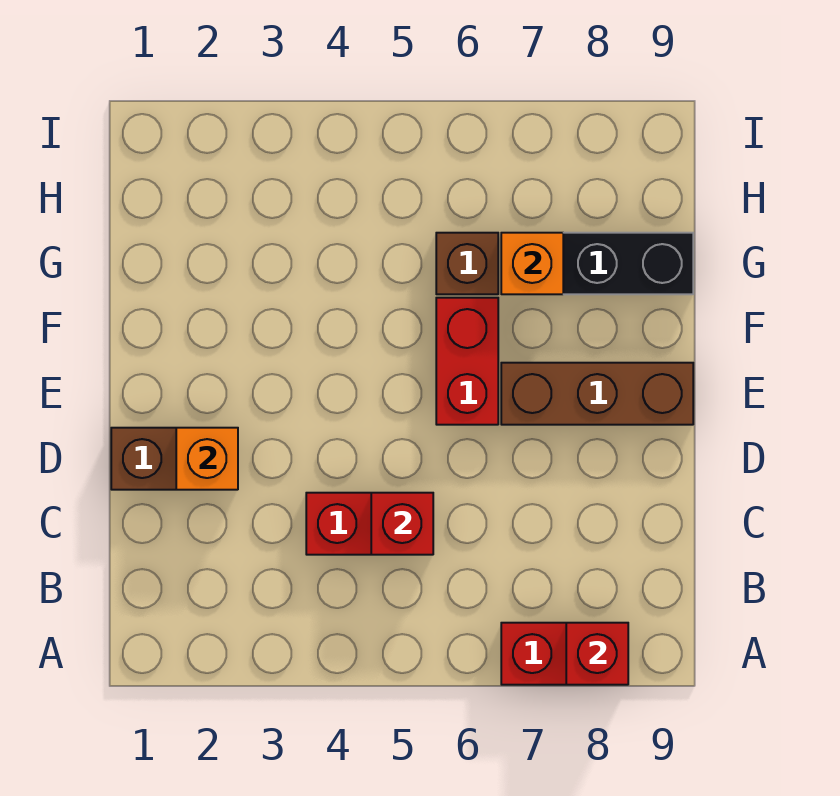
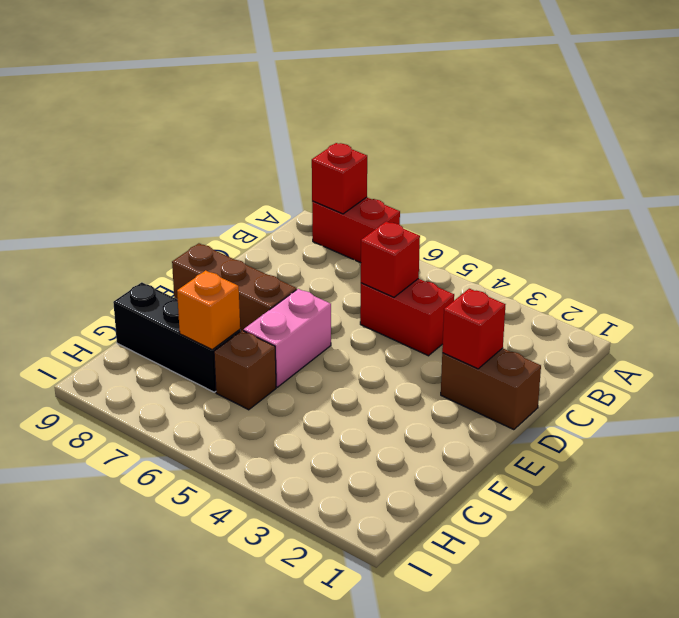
orange brick D2 level 2 -> red brick D2 level 2
red brick E6:F6 level 1 -> pink brick E6:F6 level 1

